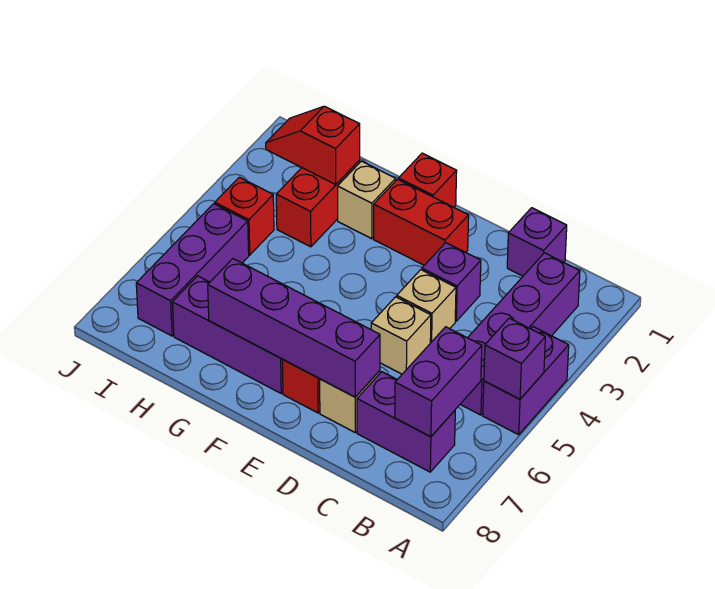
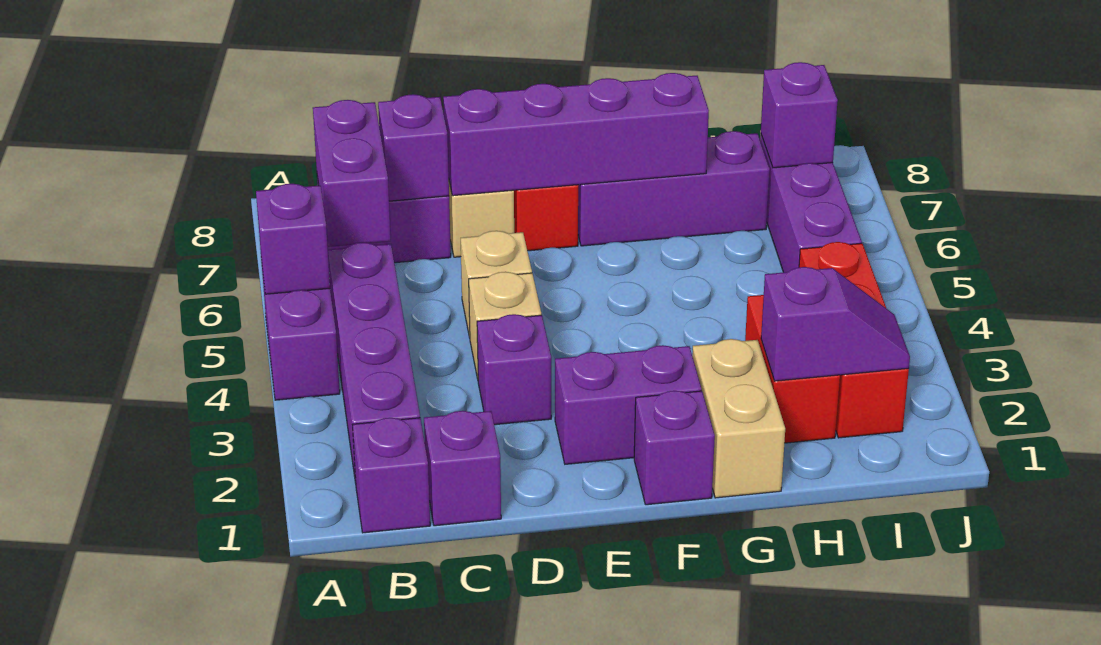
none -> purple brick B1 level 1
none -> purple brick C7 level 2
red brick E2:F2 level 1 -> purple brick E2:F2 level 1
red brick F1 level 1 -> purple brick F1 level 1
tan brick G2 level 1 -> tan brick G1:G2 level 1
red slope H2:I2 level 2 top H -> purple slope H2:I2 level 2 top H
red brick I4 level 1 -> red brick I2:I4 level 1
none -> purple brick I7 level 2

